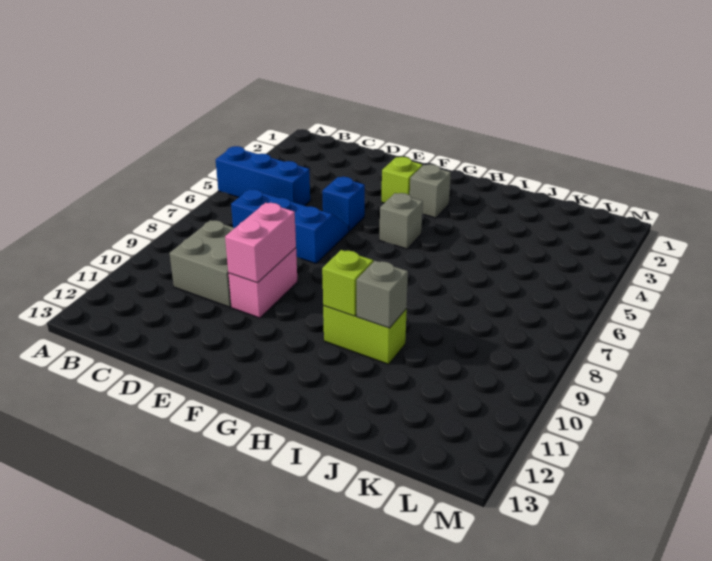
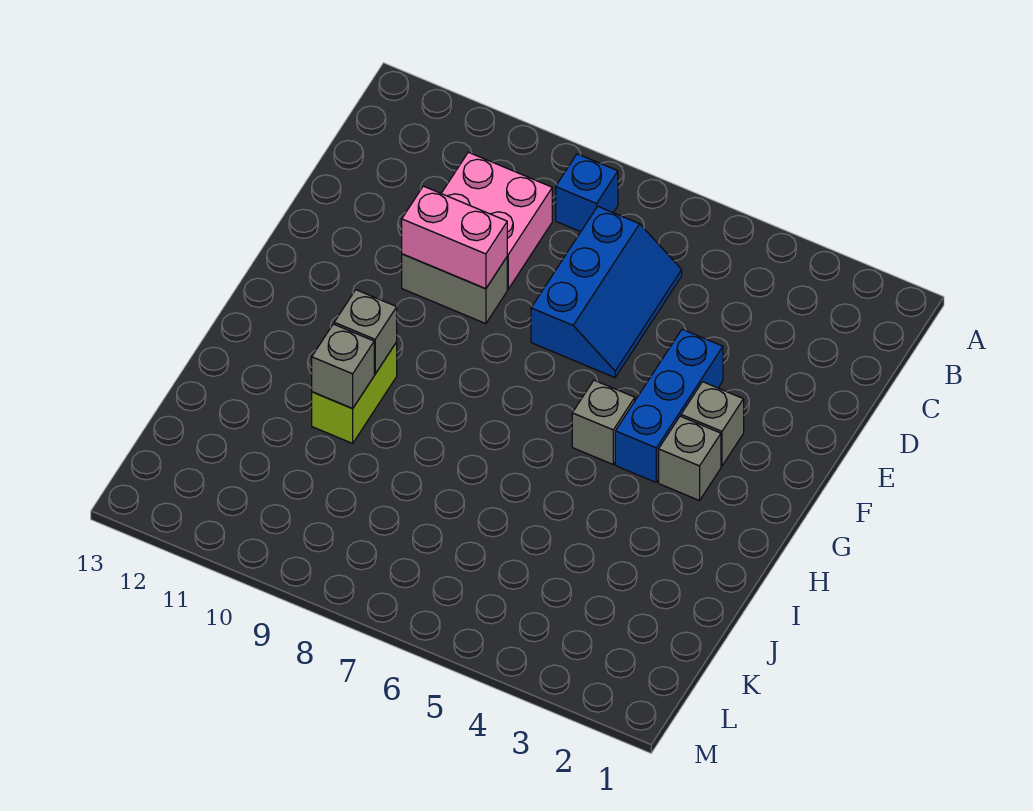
blue brick A5:C5 level 1 -> blue brick E4:G4 level 1
grey brick C9:D10 level 1 -> pink brick C9:D10 level 1
blue brick E5 level 1 -> blue brick B8 level 1
pink brick E9:E10 level 1 -> grey brick E9:E10 level 1
lime brick F3 level 1 -> grey brick F3 level 1
lime brick H10 level 2 -> grey brick H10 level 2

